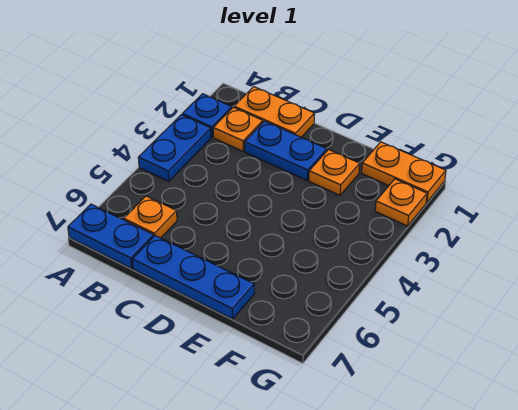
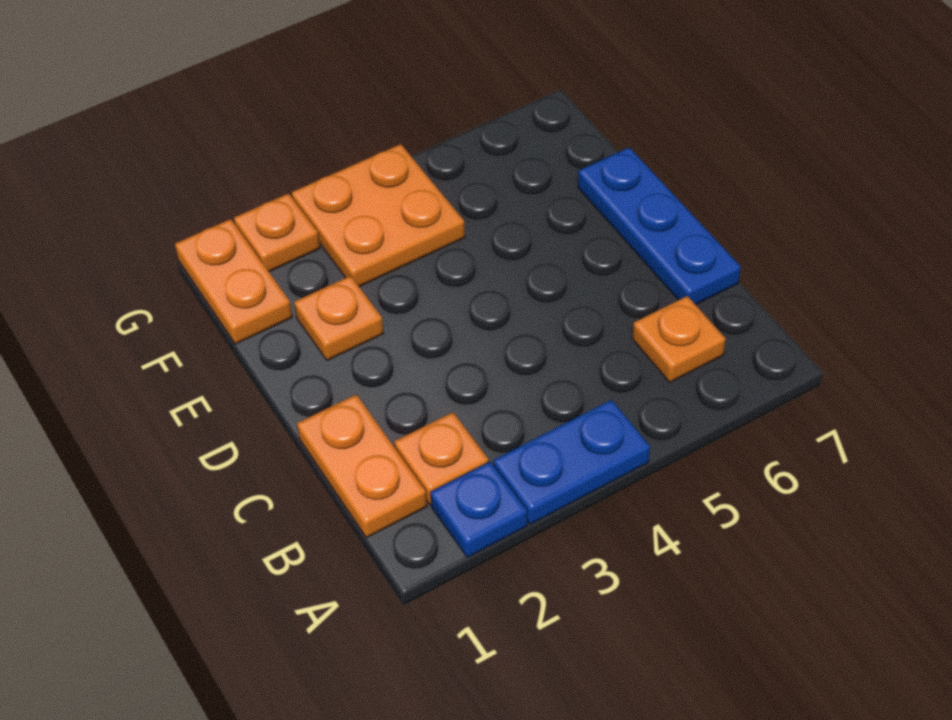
blue plate A7:B7 level 1 -> none
blue plate C2:D2 level 1 -> none
none -> orange plate F3:G4 level 1

